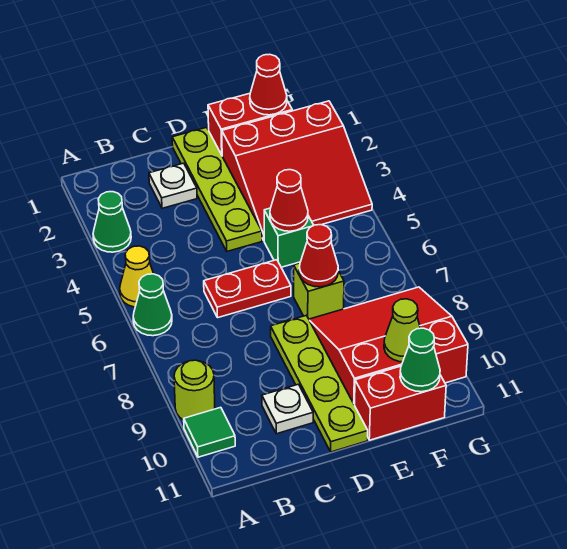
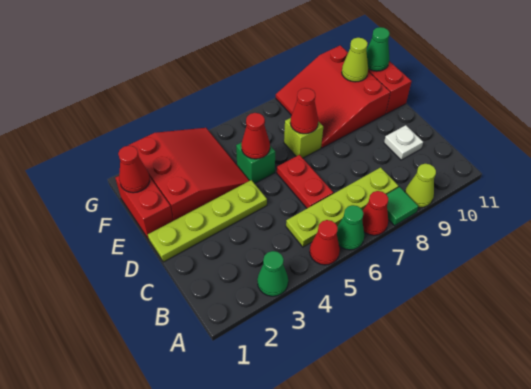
yellow cone A5 level 1 -> red cone A5 level 1
none -> red cone A7 level 1
lime round brick A9 level 1 -> lime cone A9 level 1
green tile A10 level 1 -> green tile A8 level 1
white plate C2 level 1 -> none
lime plate D8:D11 level 1 -> lime plate B5:B8 level 1

